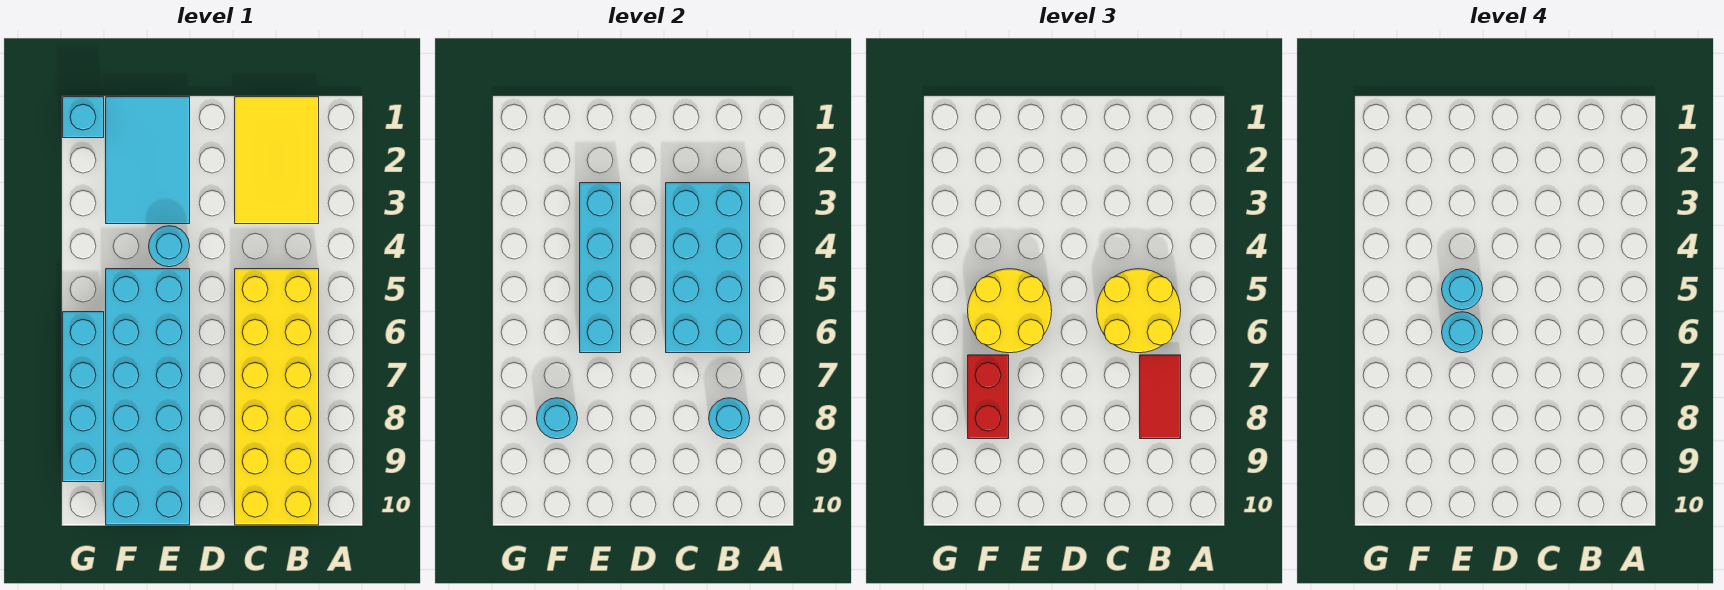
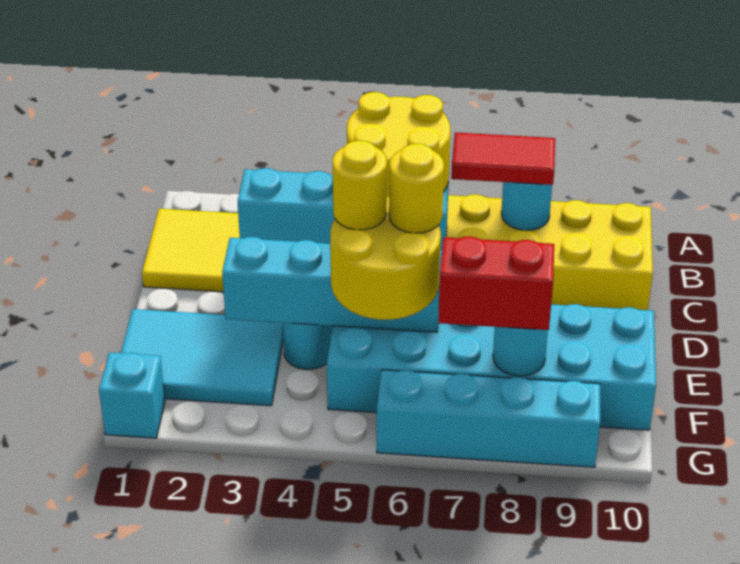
cyan brick B3:C6 level 2 -> cyan brick C3:C6 level 2
cyan round brick E5 level 4 -> yellow round brick E5 level 4
cyan round brick E6 level 4 -> yellow round brick E6 level 4

